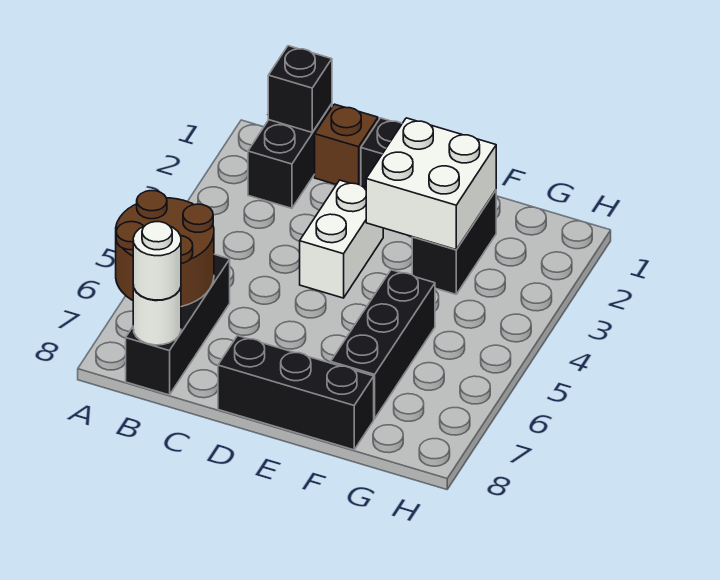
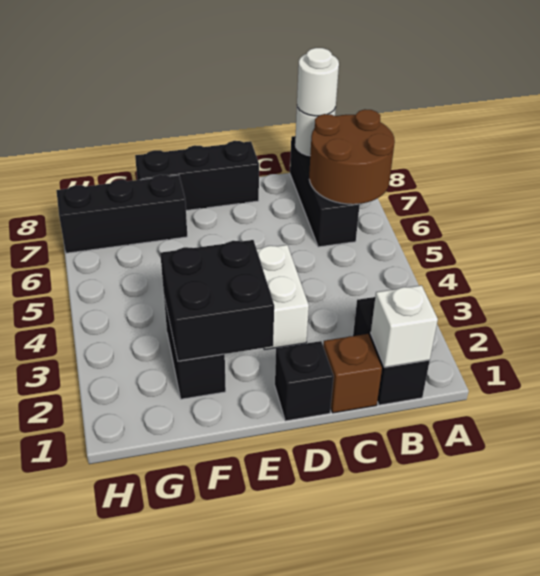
black brick B1 level 2 -> white brick B1 level 2
white brick E2:F3 level 2 -> black brick E2:F3 level 2
black brick F5:F7 level 1 -> black brick F7:H7 level 1

